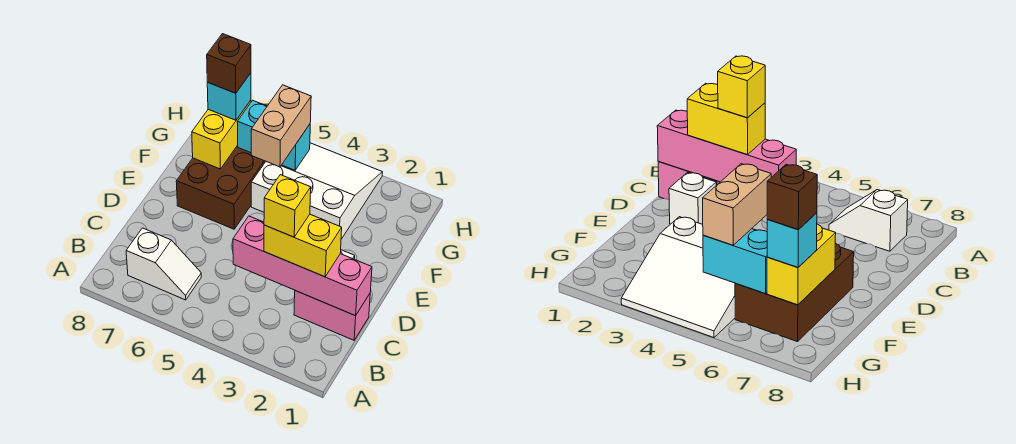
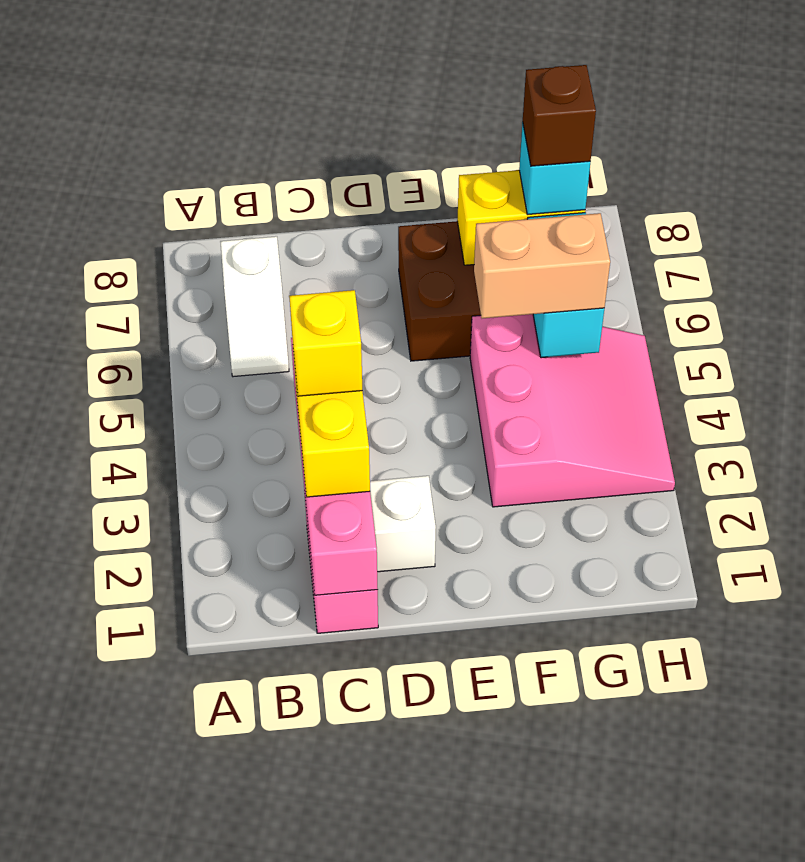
white slope F3:H5 level 1 top F -> pink slope F3:H5 level 1 top F

